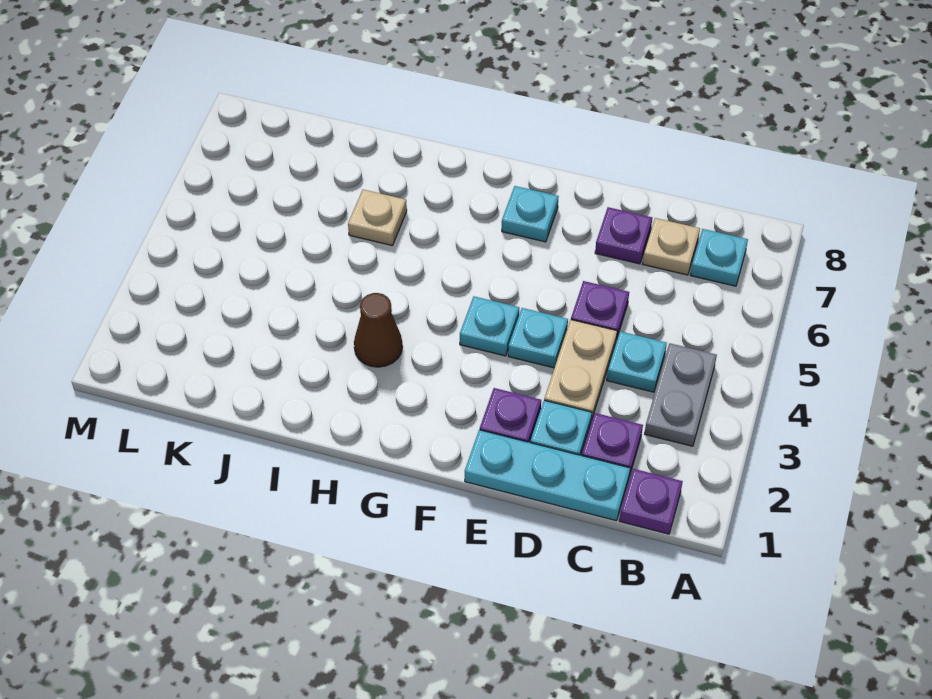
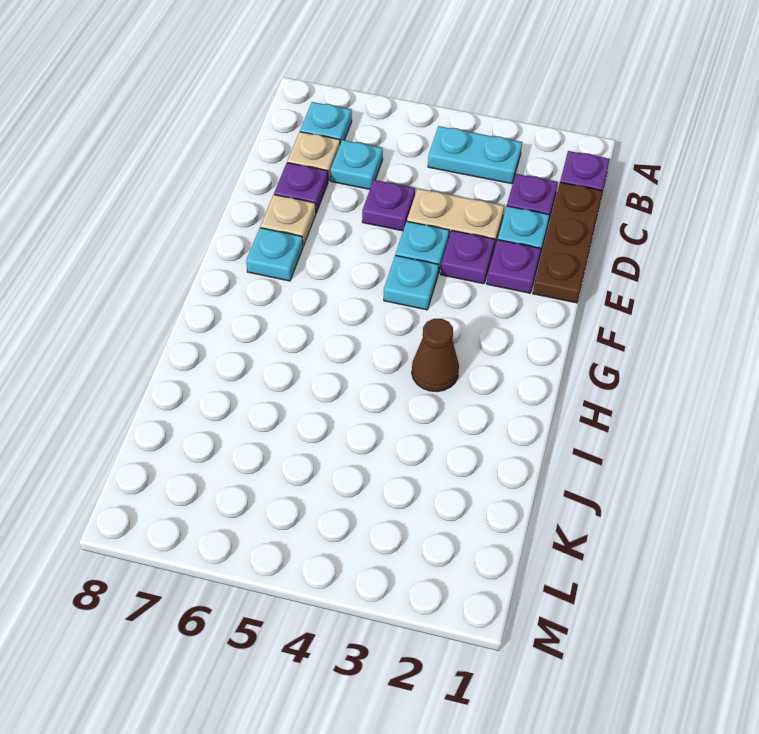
grey plate B3:B4 level 1 -> cyan plate B3:B4 level 1
cyan plate C1:E1 level 1 -> brown plate C1:E1 level 1
cyan plate C4 level 1 -> cyan plate C6 level 1
none -> purple plate E3 level 1
tan plate I6 level 1 -> tan plate E7 level 1

